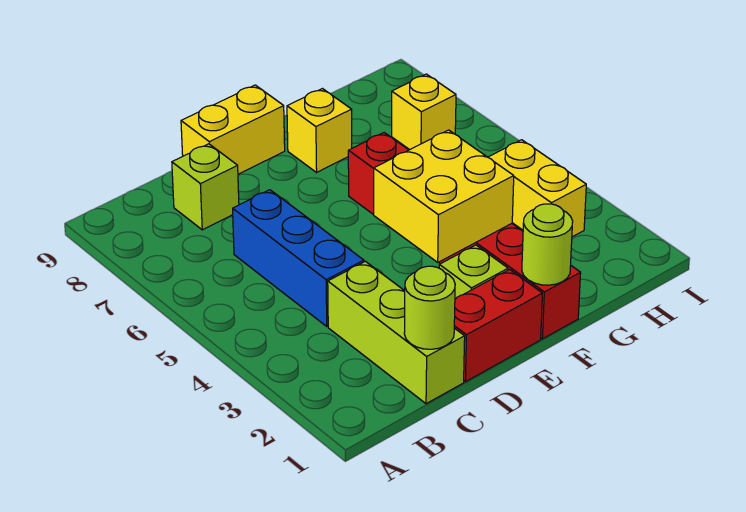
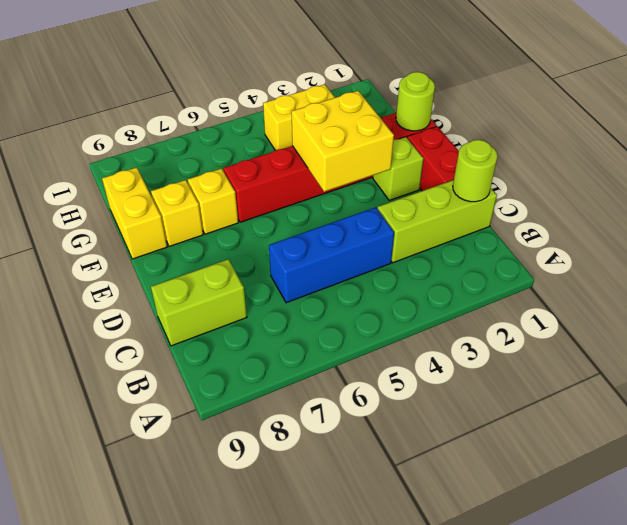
lime brick C8 level 1 -> lime brick C8:C9 level 1
yellow brick D9:E9 level 1 -> yellow brick F9:G9 level 1
yellow brick H7 level 1 -> yellow brick F7 level 1

